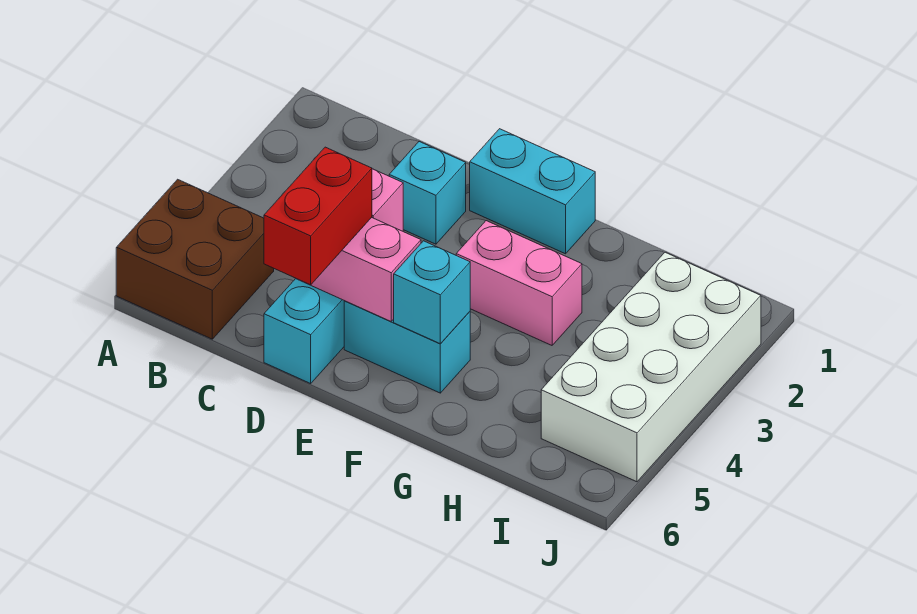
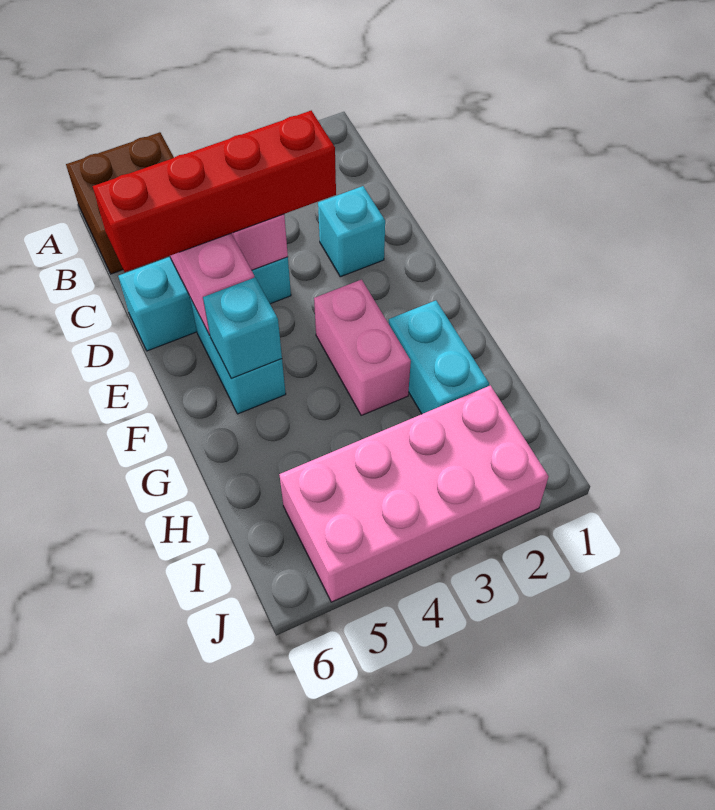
red brick D5:D6 level 3 -> red brick D3:D6 level 3
cyan brick E1:F1 level 1 -> cyan brick G2:H2 level 1
white brick I2:J5 level 1 -> pink brick I2:J5 level 1

